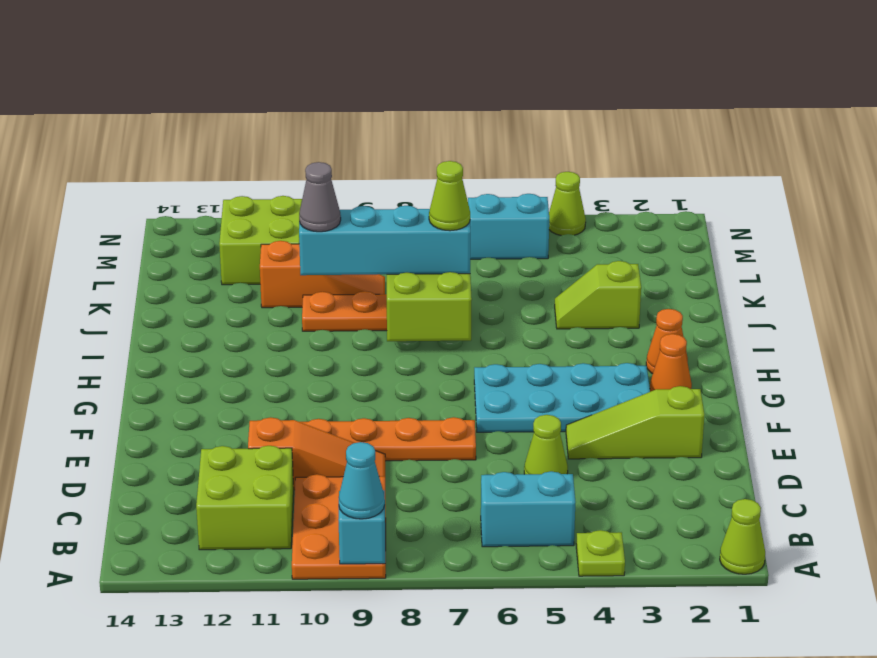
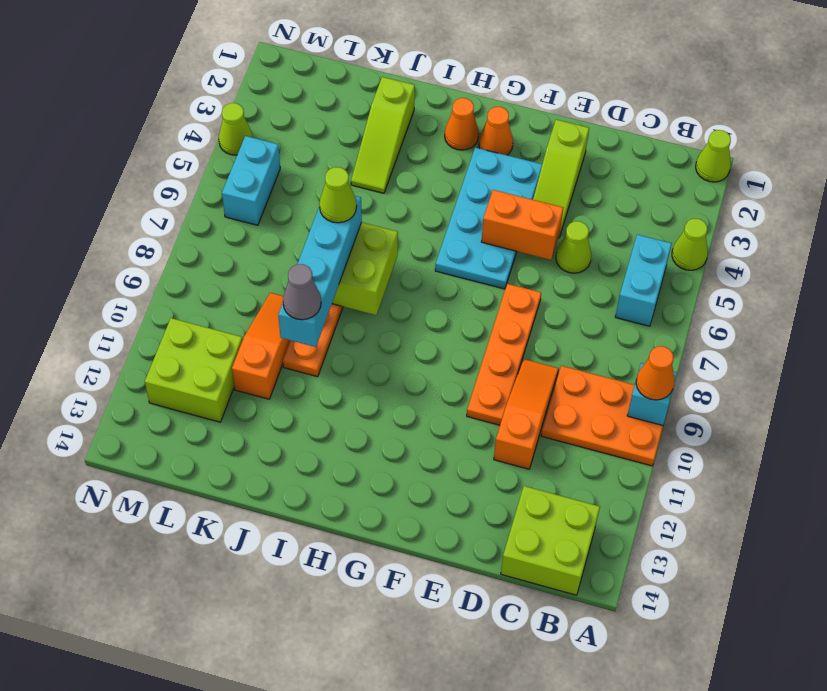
lime plate A4 level 1 -> lime cone A4 level 1
cyan cone A9 level 3 -> orange cone A9 level 3
lime brick B11:C12 level 1 -> lime brick B13:C14 level 1
none -> orange brick E5:F5 level 2
lime slope J3:J4 level 1 top 3 -> lime slope J2:J4 level 1 top 2

